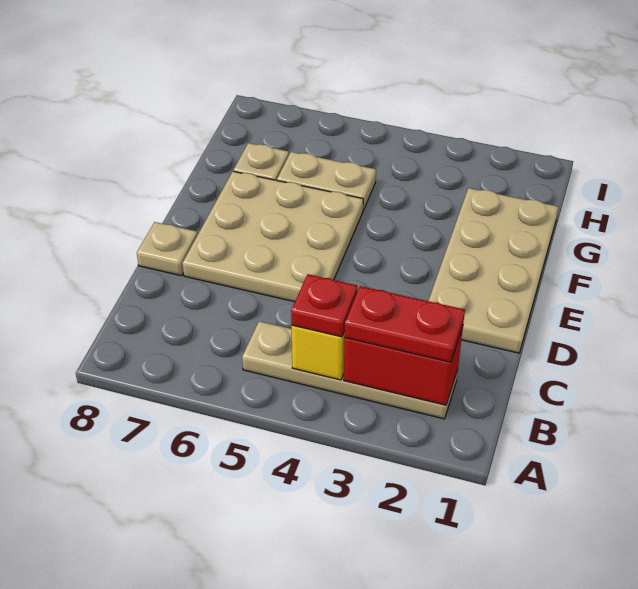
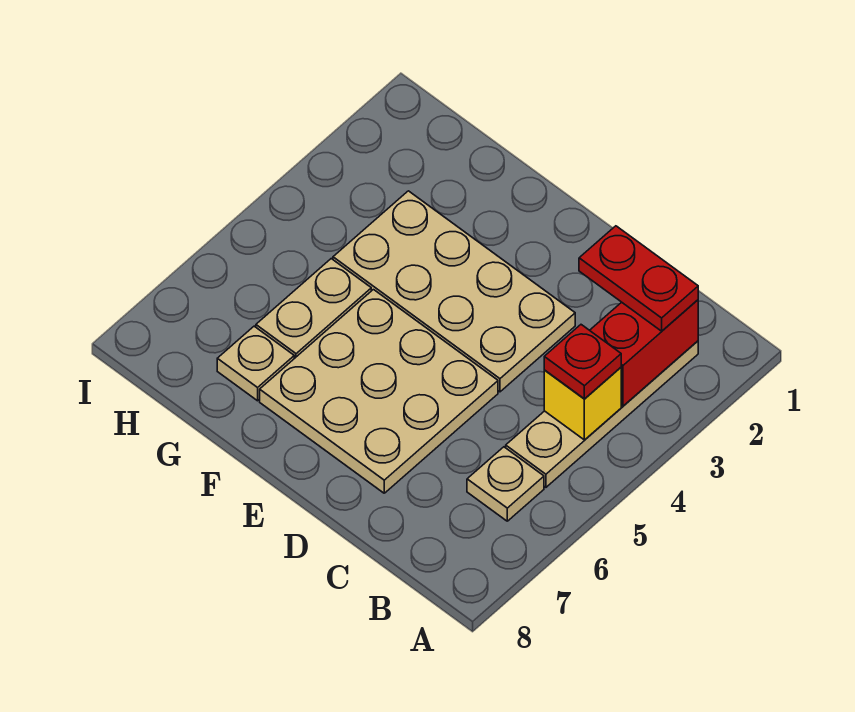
red plate B2:B3 level 3 -> red plate B2:C2 level 3
tan plate D1:G2 level 1 -> tan plate D3:G4 level 1
tan plate D8 level 1 -> tan plate B6 level 1

